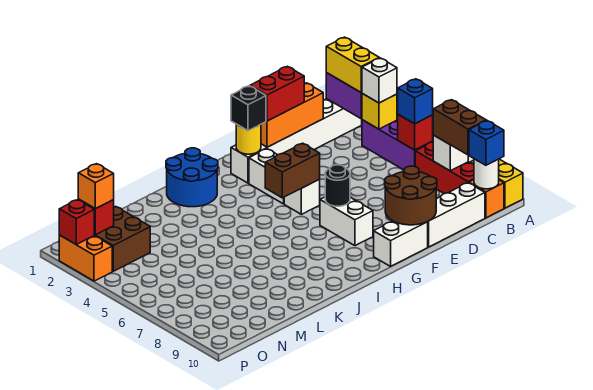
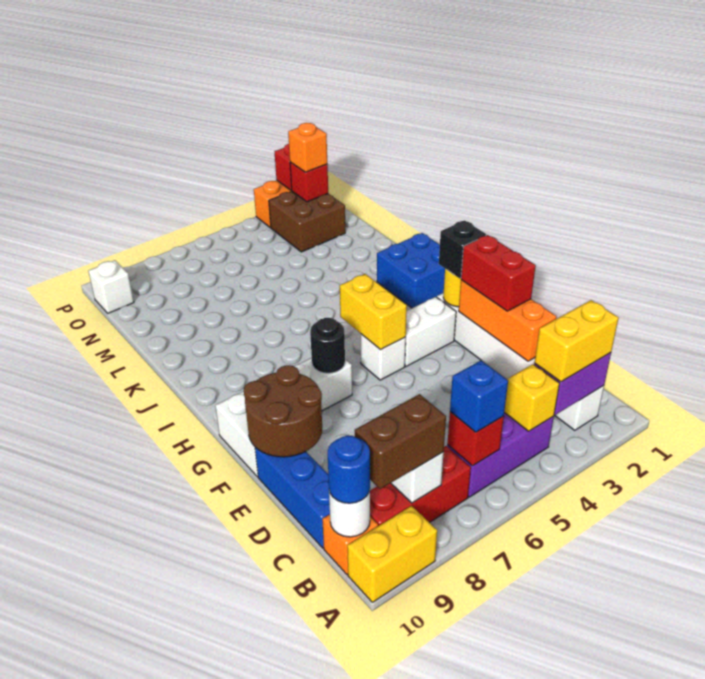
white brick B4 level 3 -> white brick O10 level 1
blue brick B10 level 3 -> blue round brick B10 level 3
white brick C10:E10 level 1 -> blue brick C10:E10 level 1
brown brick G5:H5 level 2 -> yellow brick G5:H5 level 2
blue round brick I1:J2 level 1 -> blue brick I1:J2 level 1

